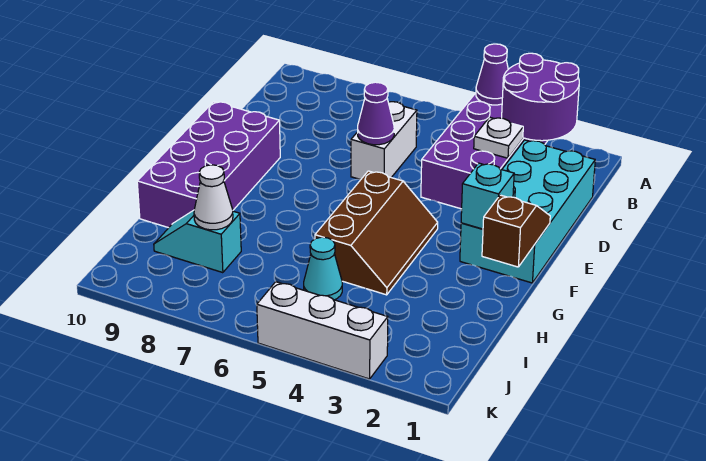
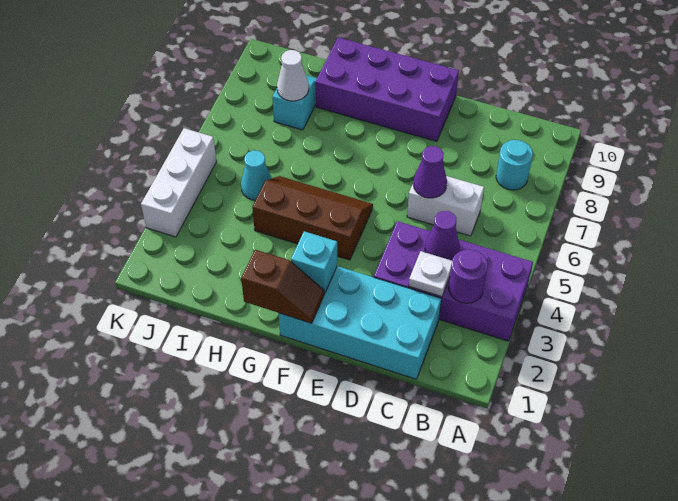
purple round brick A2:B3 level 2 -> purple round brick B3 level 2
purple cone A4 level 2 -> purple cone C4 level 2
none -> cyan round brick B8 level 1
brown slope F4:H5 level 1 top 5 -> brown slope F4:H5 level 1 top 4

